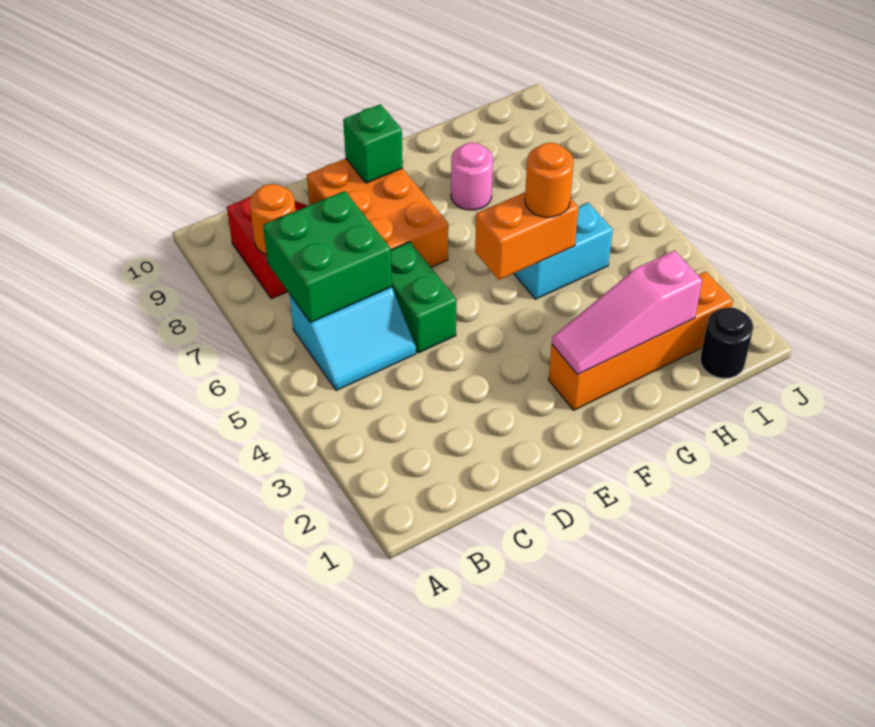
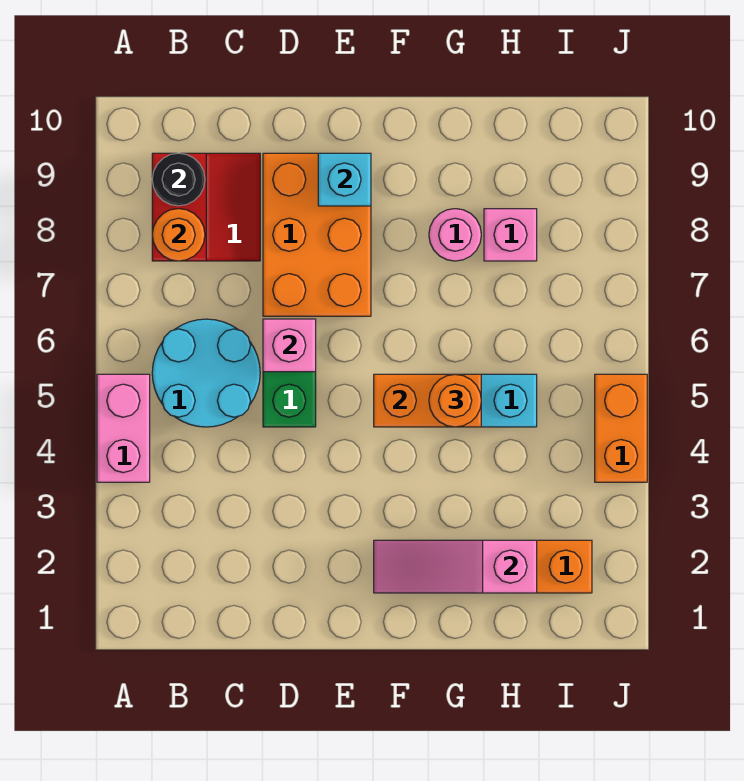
none -> pink brick A4:A5 level 1
cyan slope B5:C6 level 1 top 6 -> cyan round brick B5:C6 level 1
green brick B6:C7 level 2 -> none
none -> pink brick D6 level 2
green brick E9 level 2 -> cyan brick E9 level 2
none -> pink brick H8 level 1
black round brick I1 level 1 -> black round brick B9 level 2
none -> orange brick J4:J5 level 1

